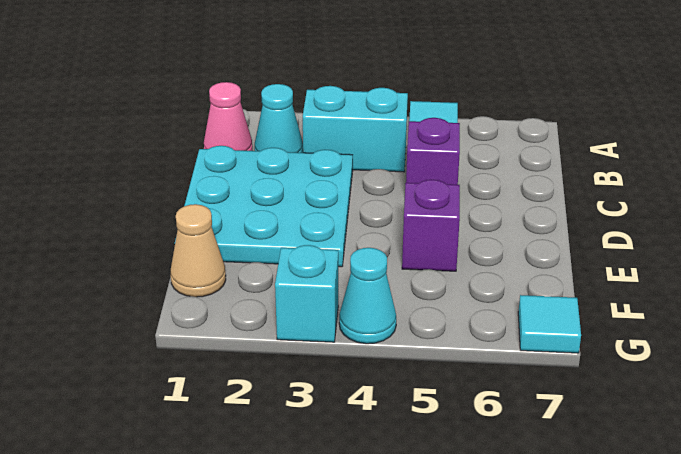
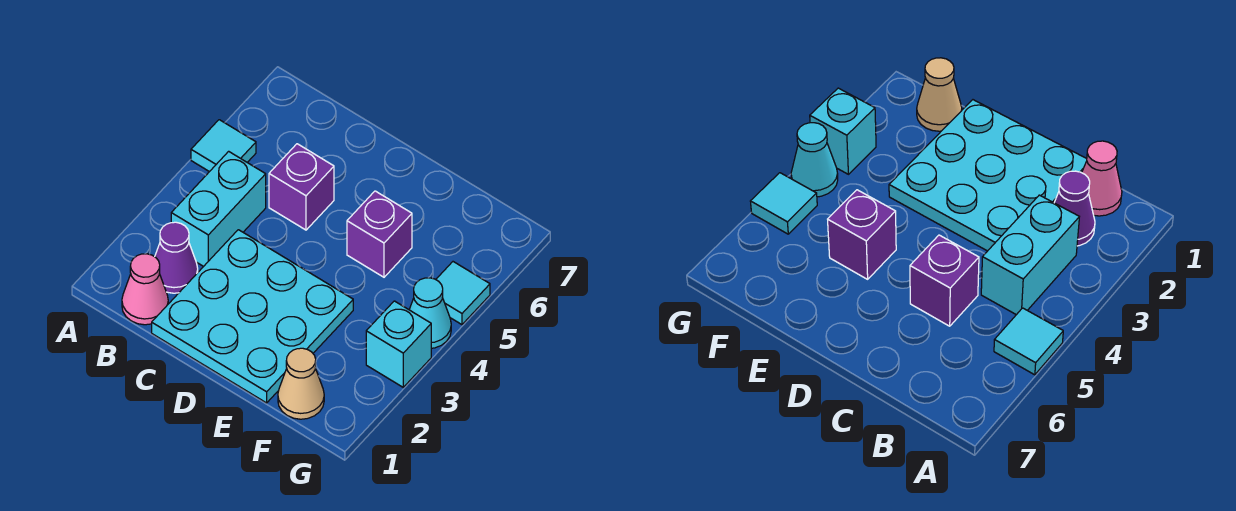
cyan cone B2 level 1 -> purple cone B2 level 1
cyan tile G7 level 1 -> cyan tile G5 level 1

